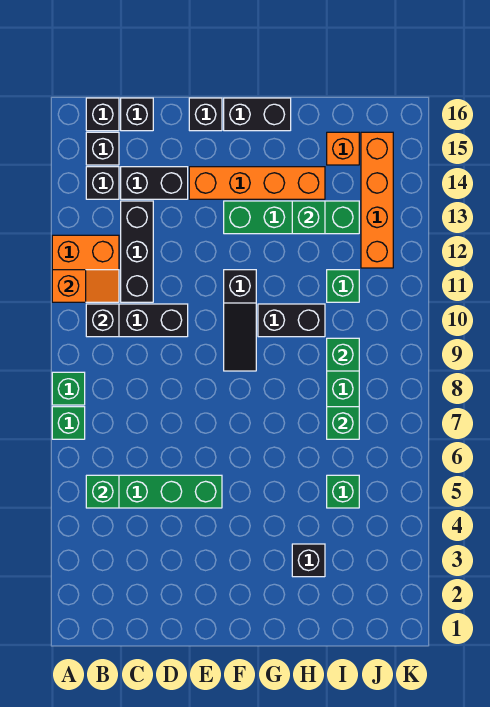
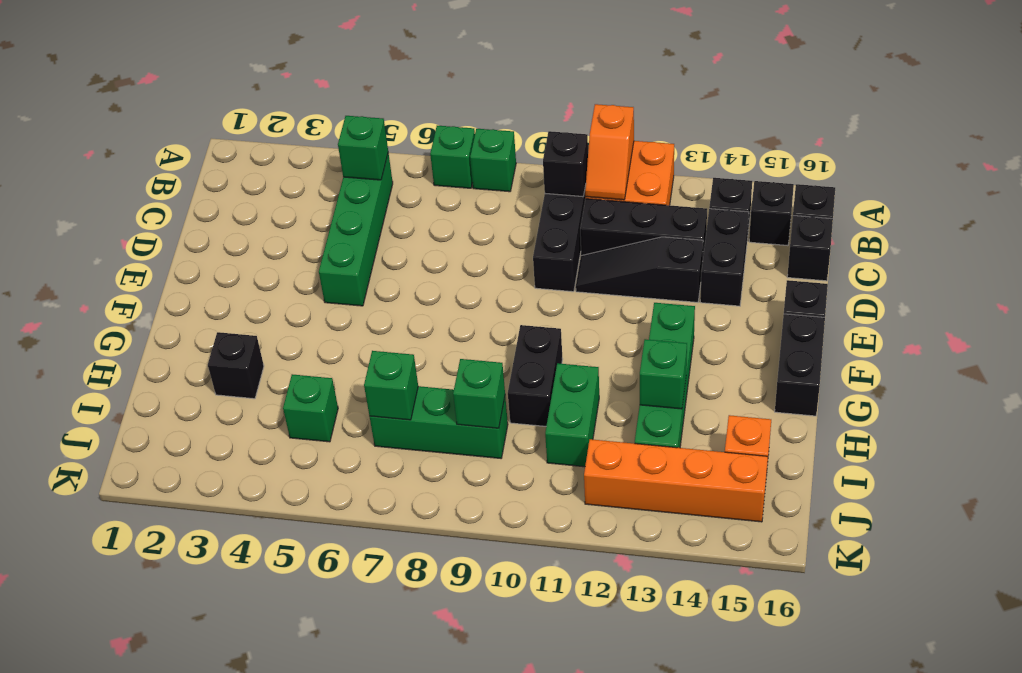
orange brick E14:H14 level 1 -> none
black slope F9:F11 level 1 top 11 -> black slope D11:D13 level 1 top 13
green brick I11 level 1 -> green brick H11:I11 level 1

